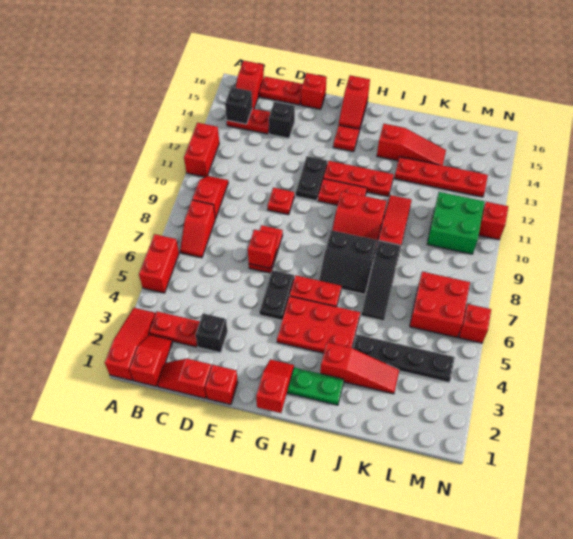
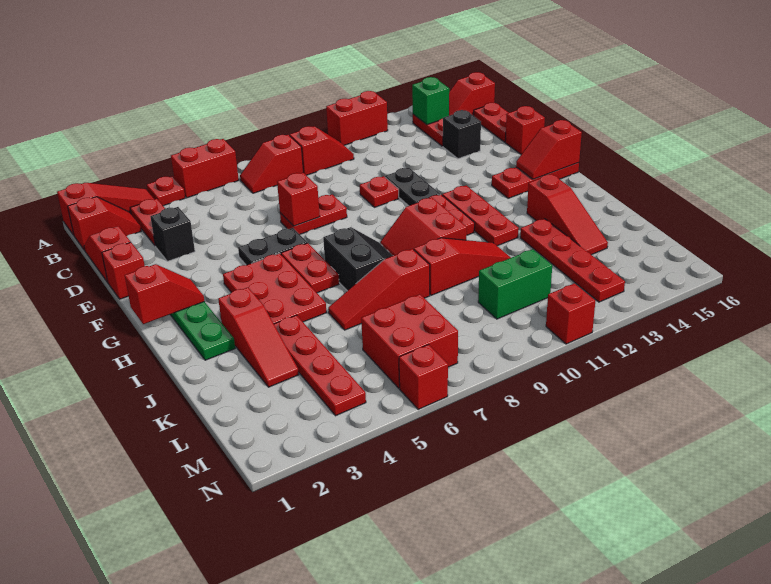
none -> red plate A4 level 1
black brick B14 level 2 -> green brick B14 level 2
black plate F11:F12 level 1 -> black plate E11:F11 level 1
black slope H7:I8 level 1 top 8 -> black slope H7:I8 level 1 top 7
black plate J4:M4 level 1 -> red plate J4:M4 level 1
black slope J6:J8 level 1 top 8 -> red slope J6:J8 level 1 top 8
green brick L10:M11 level 1 -> green brick L10:L11 level 1

